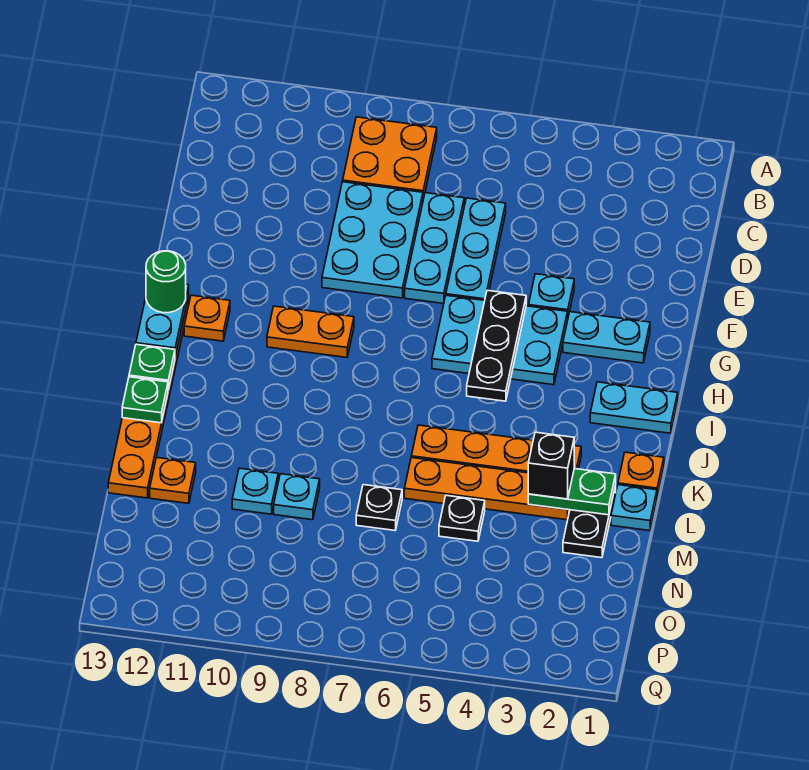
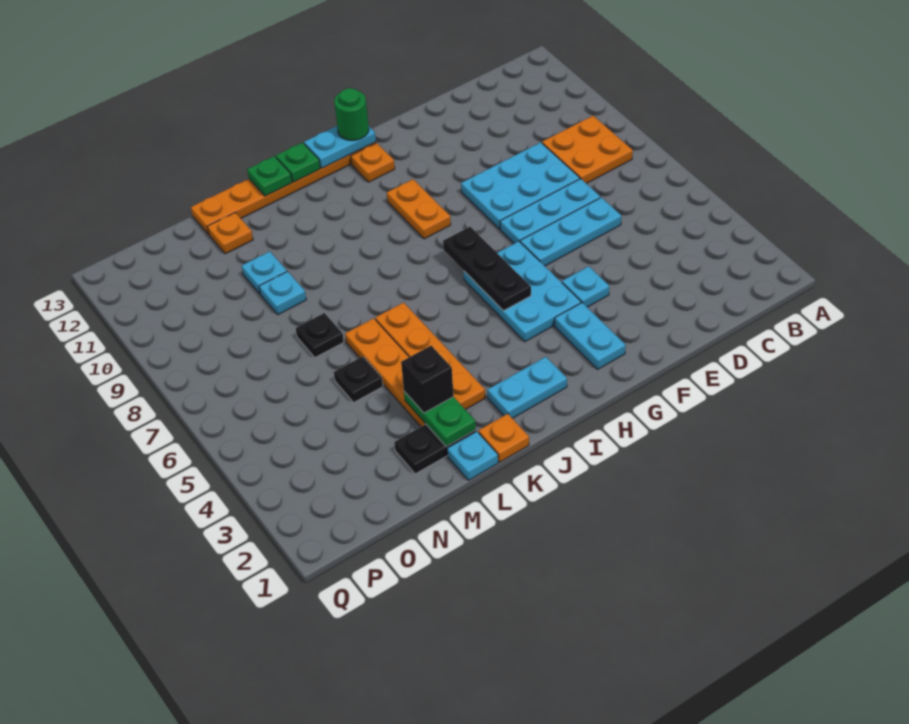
black plate G5:I5 level 2 -> black plate H5:H7 level 2
cyan plate I1:I2 level 1 -> cyan plate I2:J2 level 1

